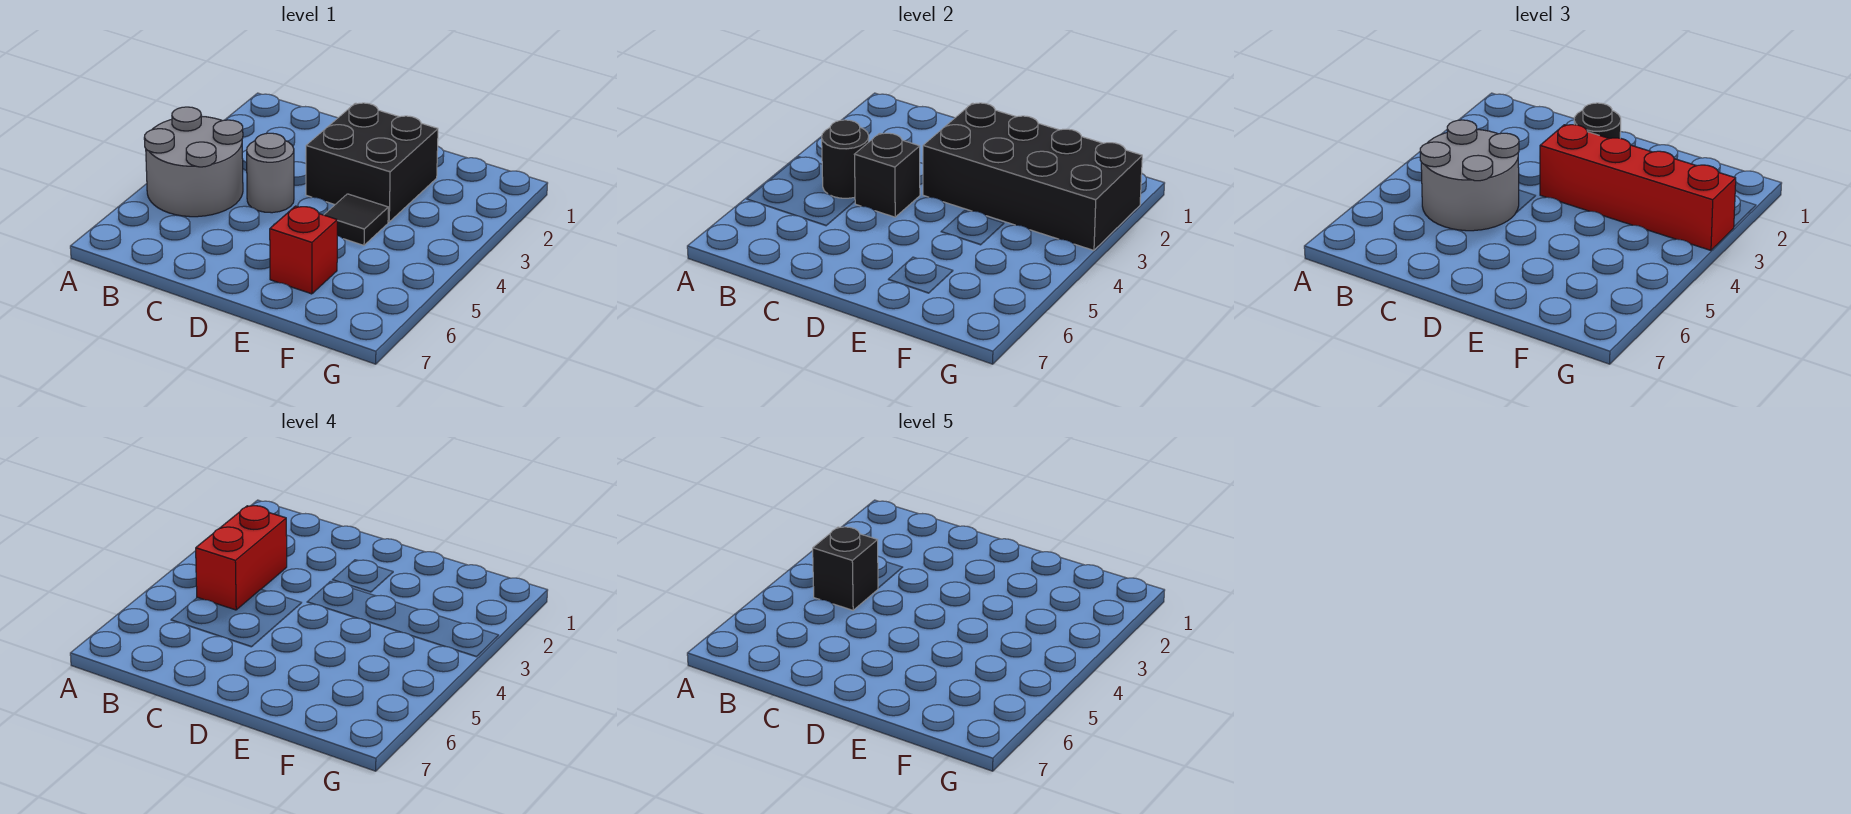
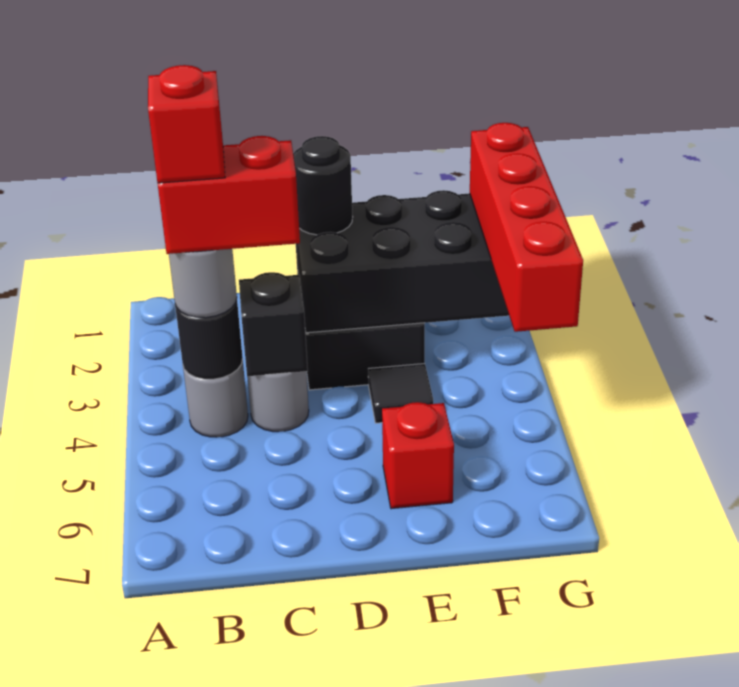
grey round brick A4:B5 level 1 -> grey round brick B4 level 1
red brick B3:B4 level 4 -> red brick B4:C4 level 4
grey round brick B4:C5 level 3 -> grey round brick B4 level 3
black brick B4 level 5 -> red brick B4 level 5
red brick D3:G3 level 3 -> red brick G2:G5 level 3

